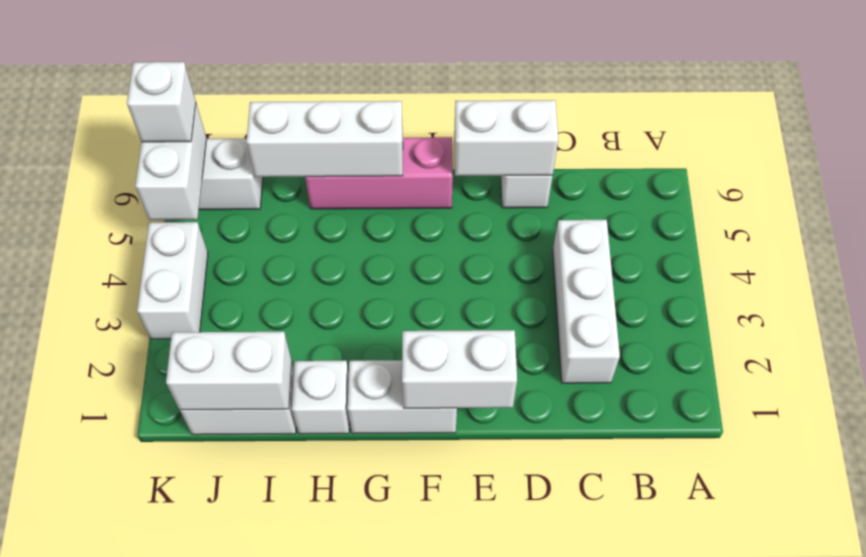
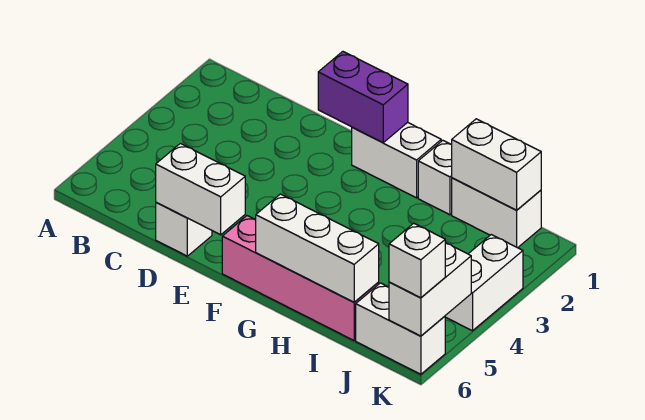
white brick C2:C4 level 1 -> none
white brick E1:F1 level 2 -> purple brick E1:F1 level 2
pink brick F6:H6 level 1 -> pink brick F6:I6 level 1

